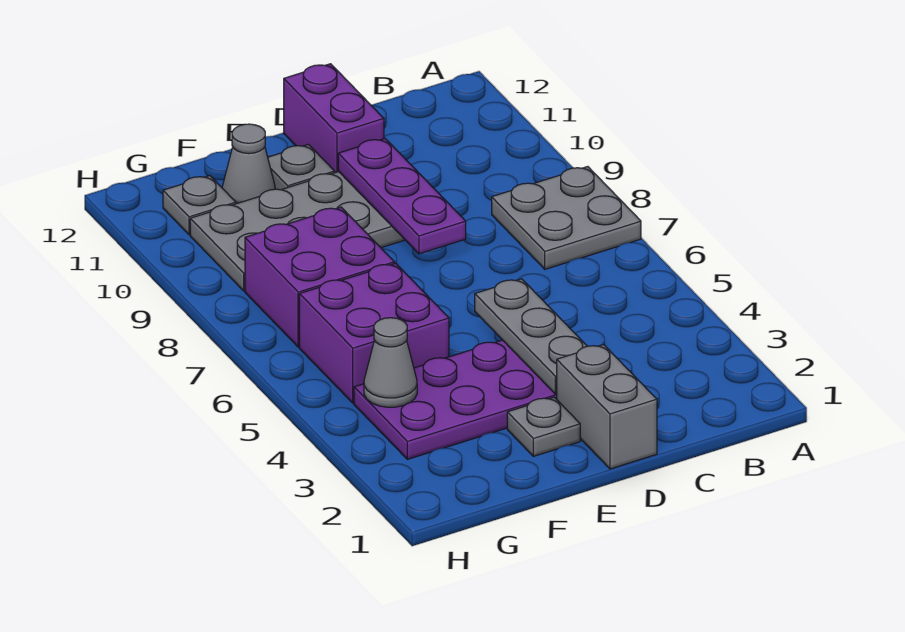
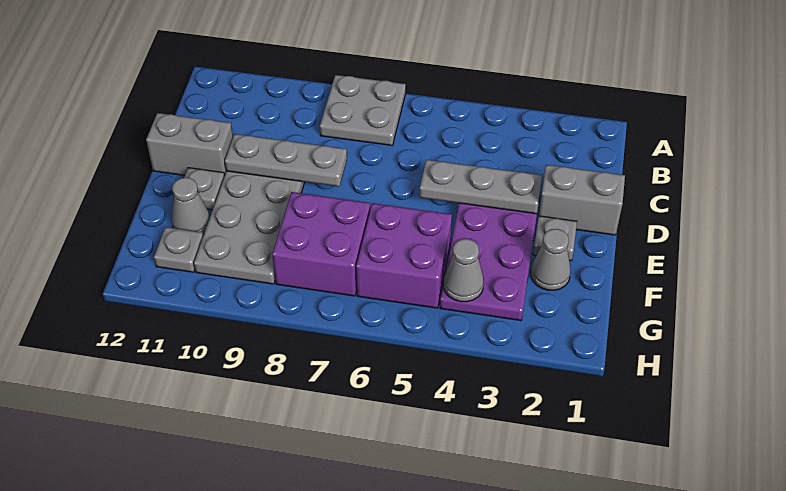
purple plate D8:D10 level 2 -> grey plate D8:D10 level 2
purple brick D11:D12 level 1 -> grey brick D11:D12 level 1
none -> grey cone F2 level 1

